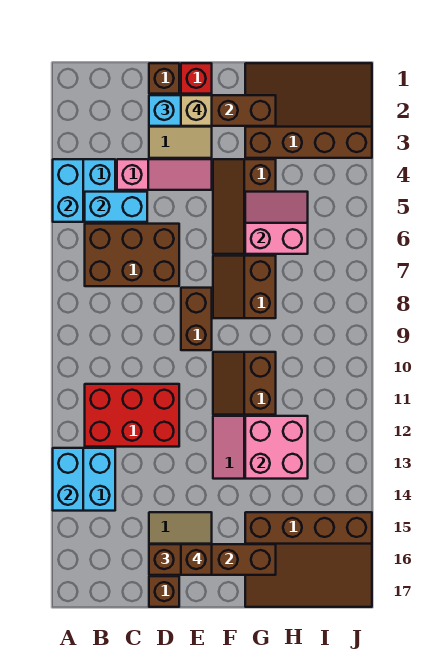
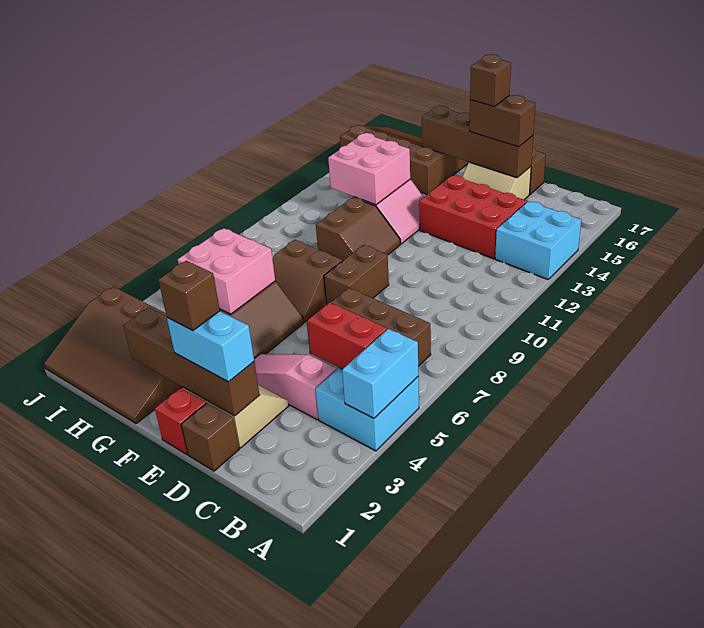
cyan brick A13:A14 level 2 -> none
cyan brick B5:C5 level 2 -> red brick B5:C5 level 2
red brick B11:D12 level 1 -> red brick C13:E14 level 1
tan brick E2 level 4 -> brown brick E2 level 4
brown slope F7:G8 level 1 top G -> brown slope F7:G8 level 1 top 8
pink slope G5:H6 level 2 top 6 -> pink brick G5:H6 level 2

